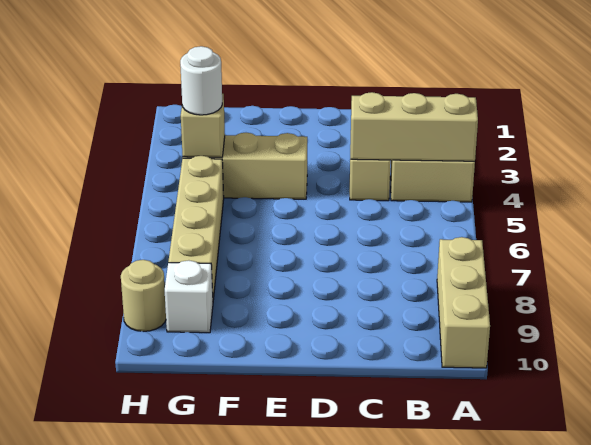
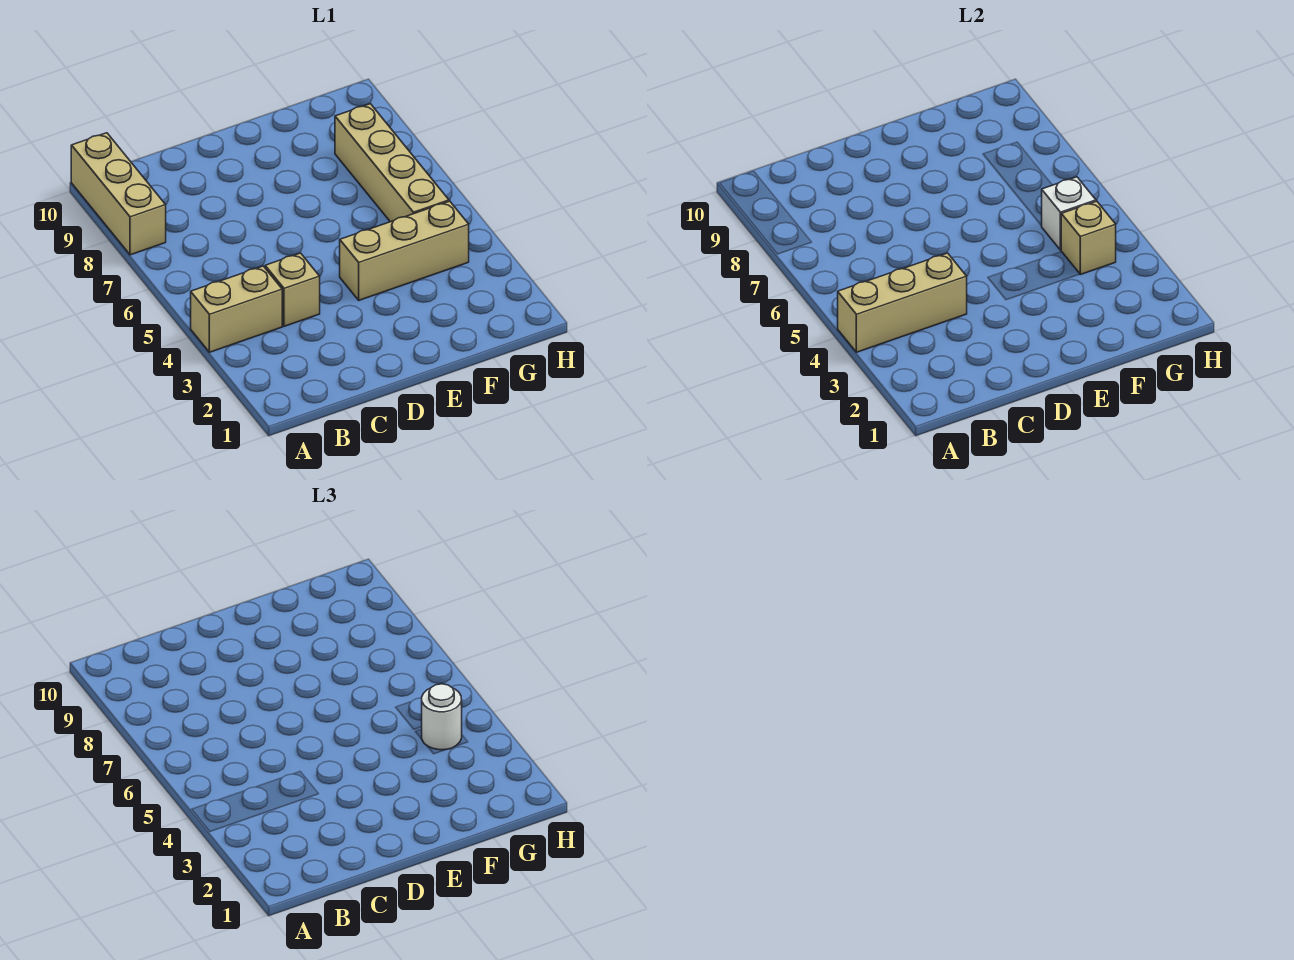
white brick G9 level 1 -> white brick G5 level 2
tan round brick H9 level 1 -> none

